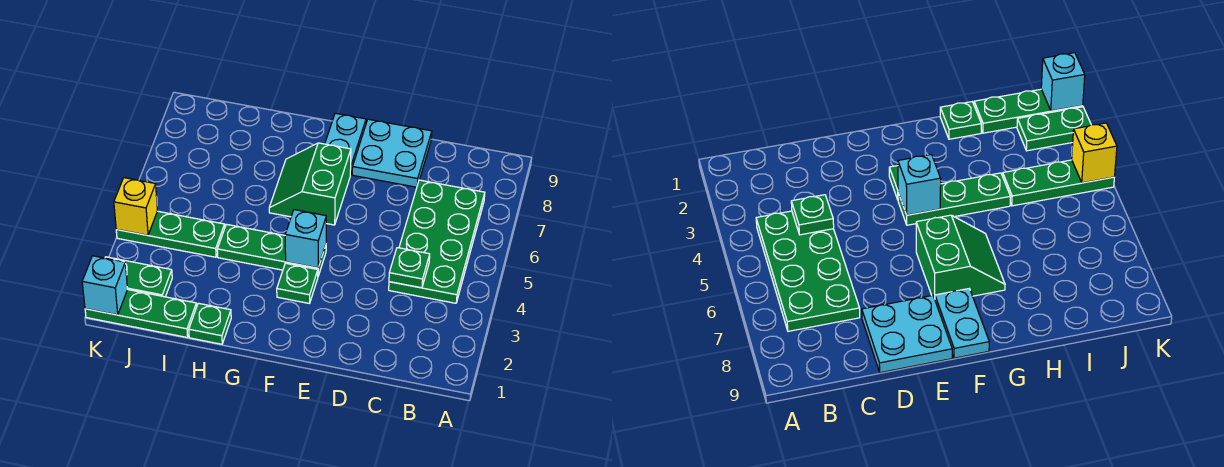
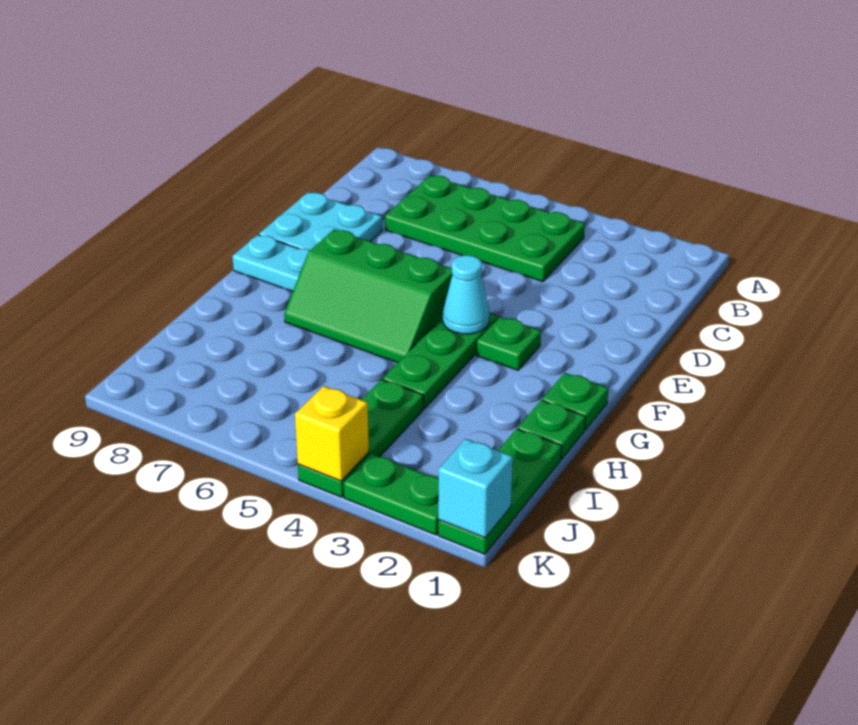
green plate C4 level 2 -> green plate G1 level 1
cyan brick F4 level 2 -> cyan cone F4 level 2
green slope F6:G7 level 1 top F -> green slope F5:G7 level 1 top F
green plate J2:K2 level 1 -> green plate K2:K3 level 1

